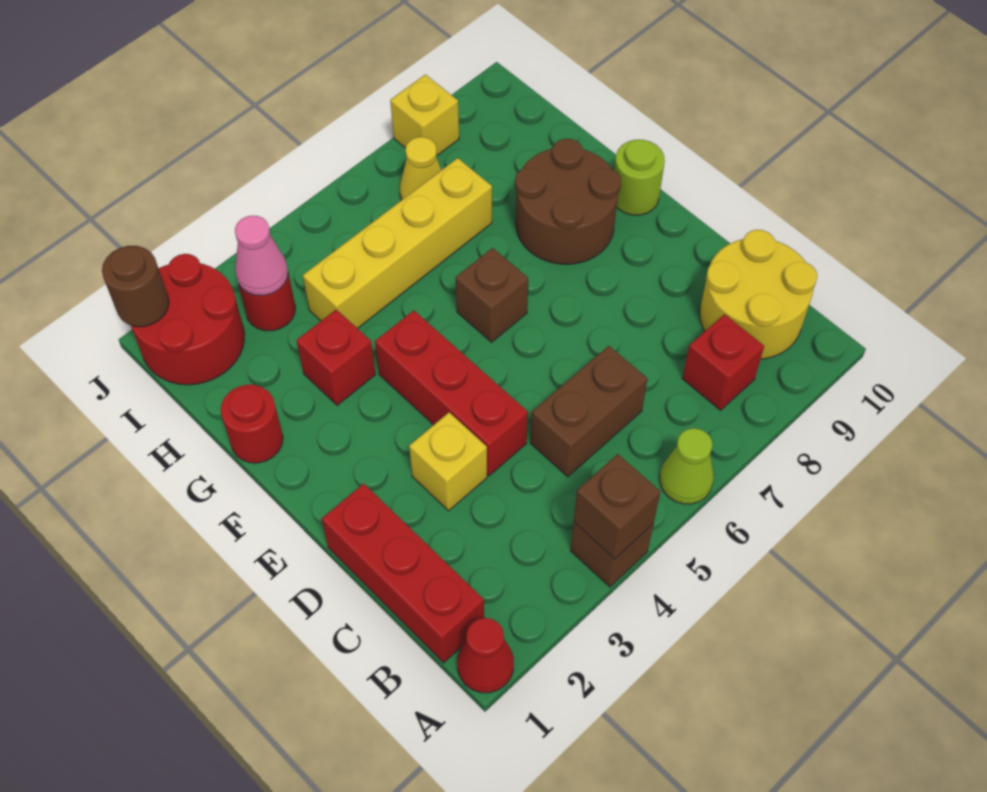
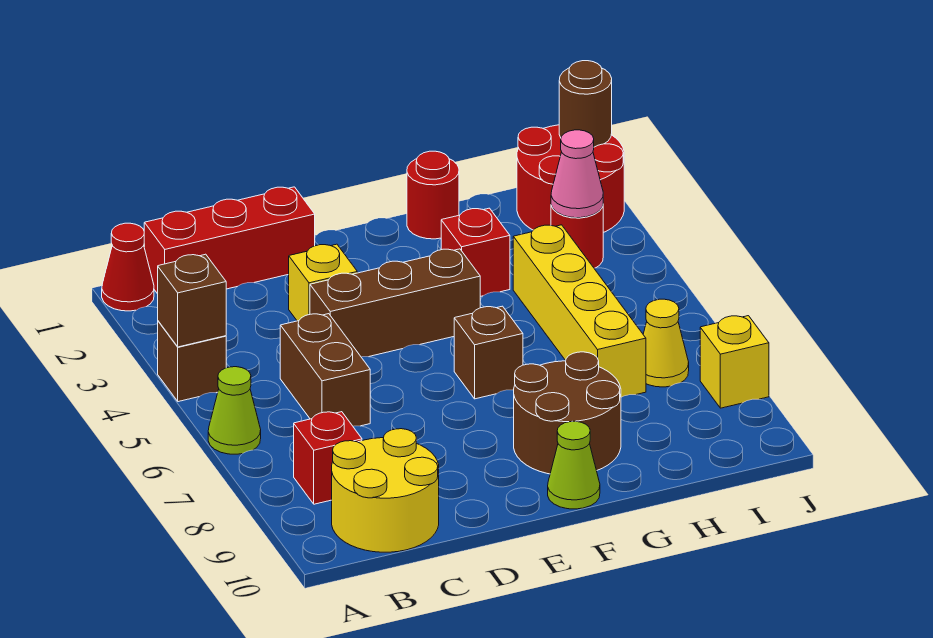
red brick D4:F4 level 1 -> brown brick D4:F4 level 1
lime round brick F10 level 1 -> lime cone F10 level 1

